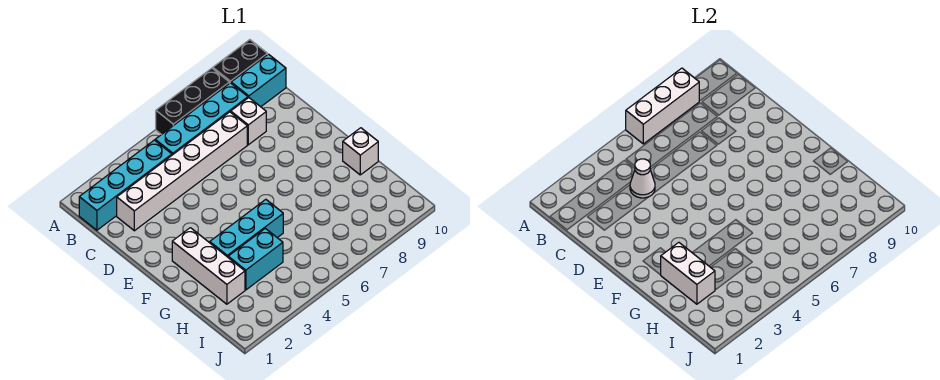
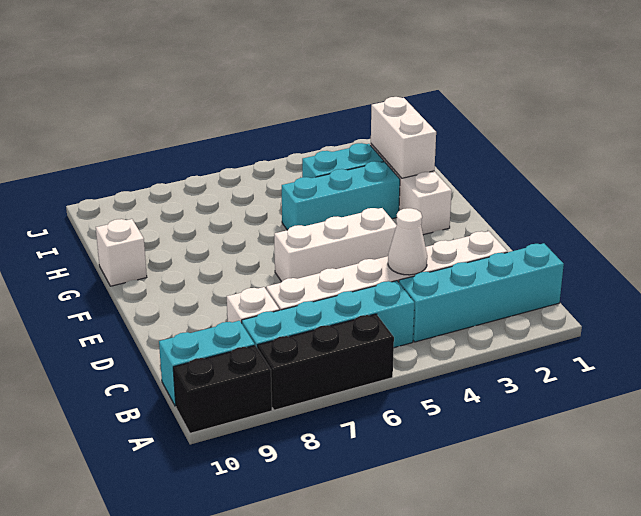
white brick A6:A8 level 2 -> white brick E4:E6 level 1

